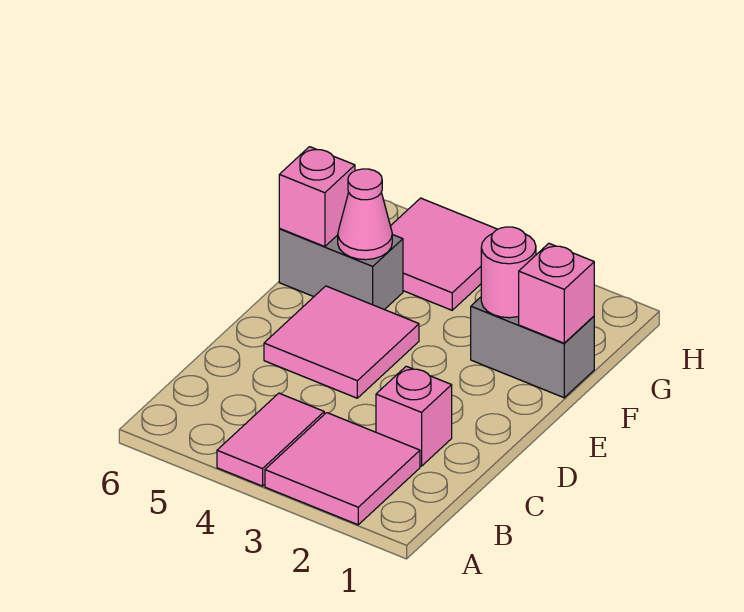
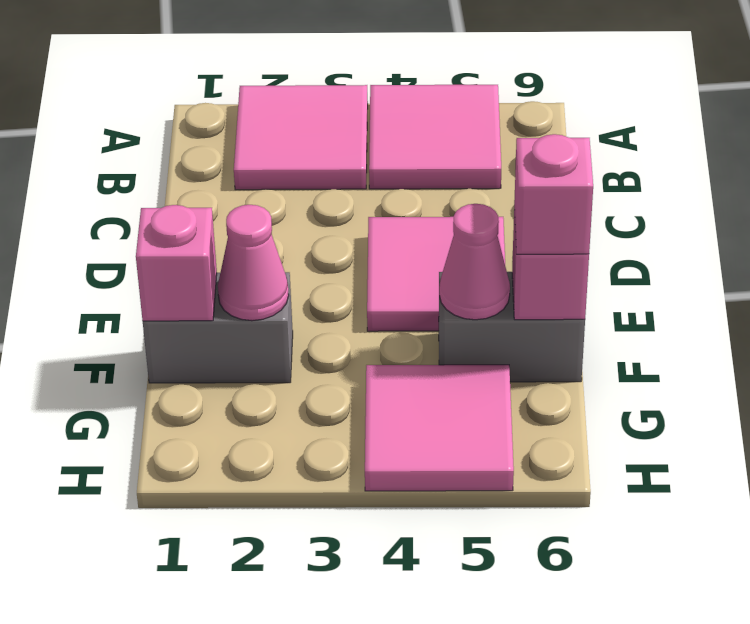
pink tile A4:B4 level 1 -> pink tile A4:B5 level 1
pink brick C2 level 1 -> pink brick F6 level 3
pink round brick F2 level 2 -> pink cone F2 level 2

